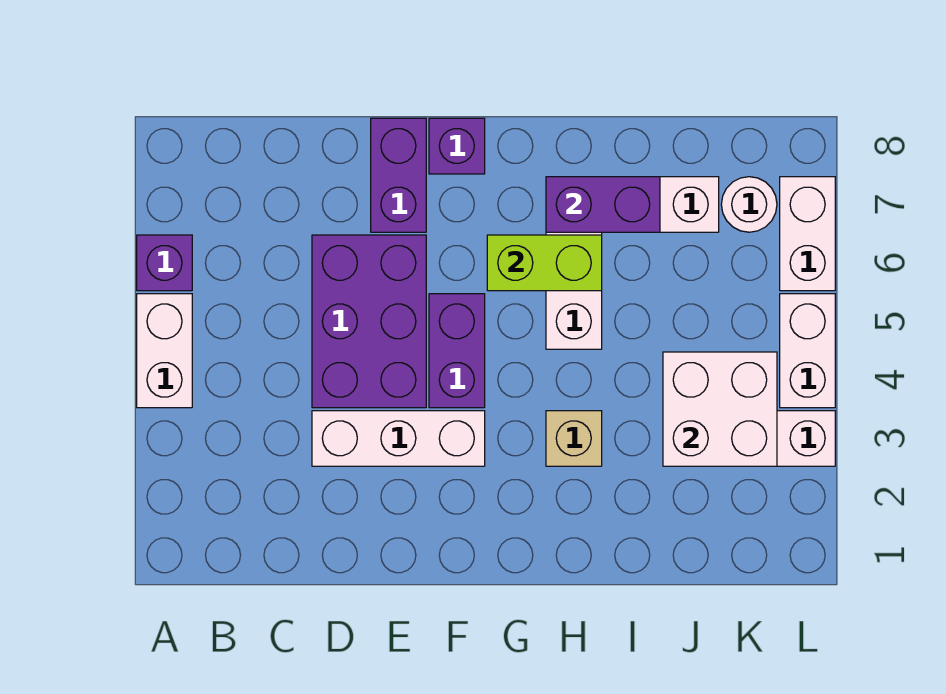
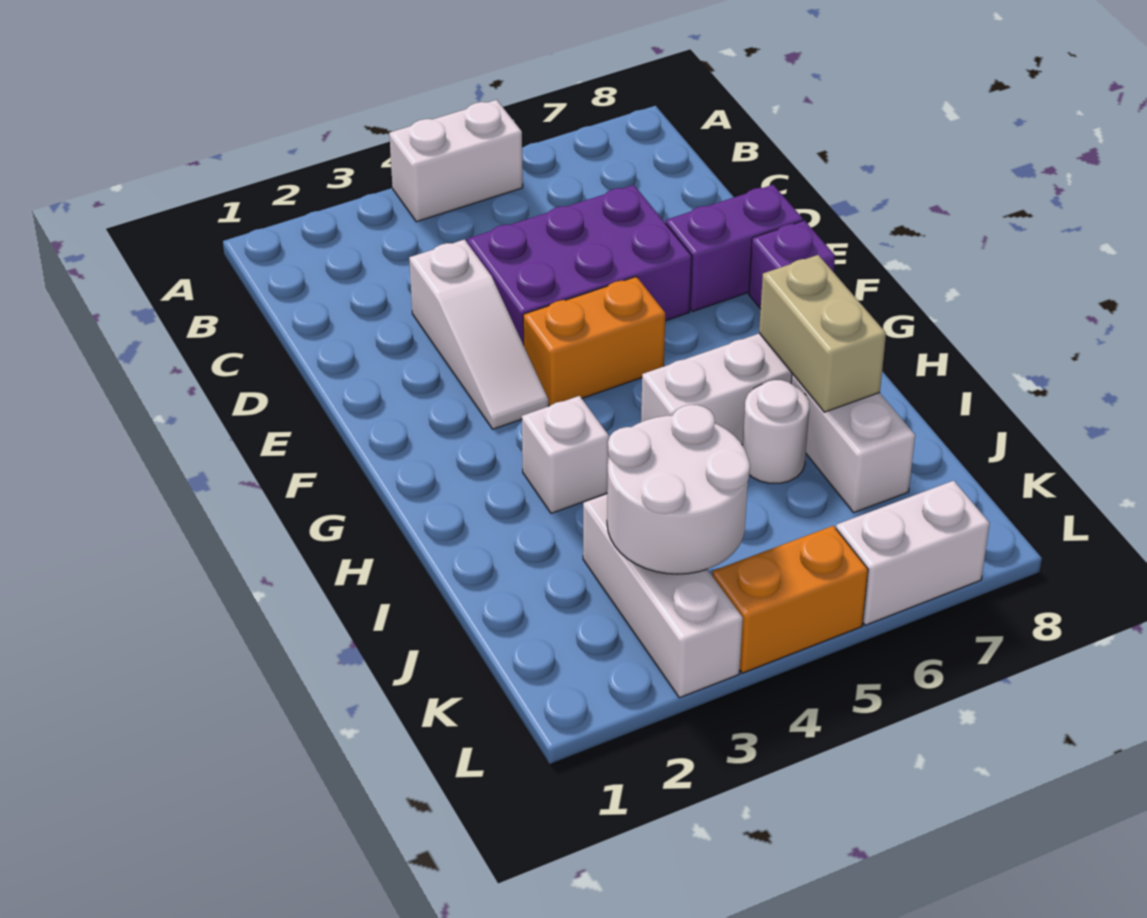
purple brick A6 level 1 -> none
white brick D3:F3 level 1 -> white slope D3:F3 level 1 top D
purple brick F4:F5 level 1 -> orange brick F4:F5 level 1
lime brick G6:H6 level 2 -> none
tan brick H3 level 1 -> white brick H3 level 1
purple brick H7:I7 level 2 -> tan brick H7:I7 level 2
white brick J3:K4 level 2 -> white round brick J3:K4 level 2
white round brick K7 level 1 -> white round brick I6 level 1
white brick L4:L5 level 1 -> orange brick L4:L5 level 1

